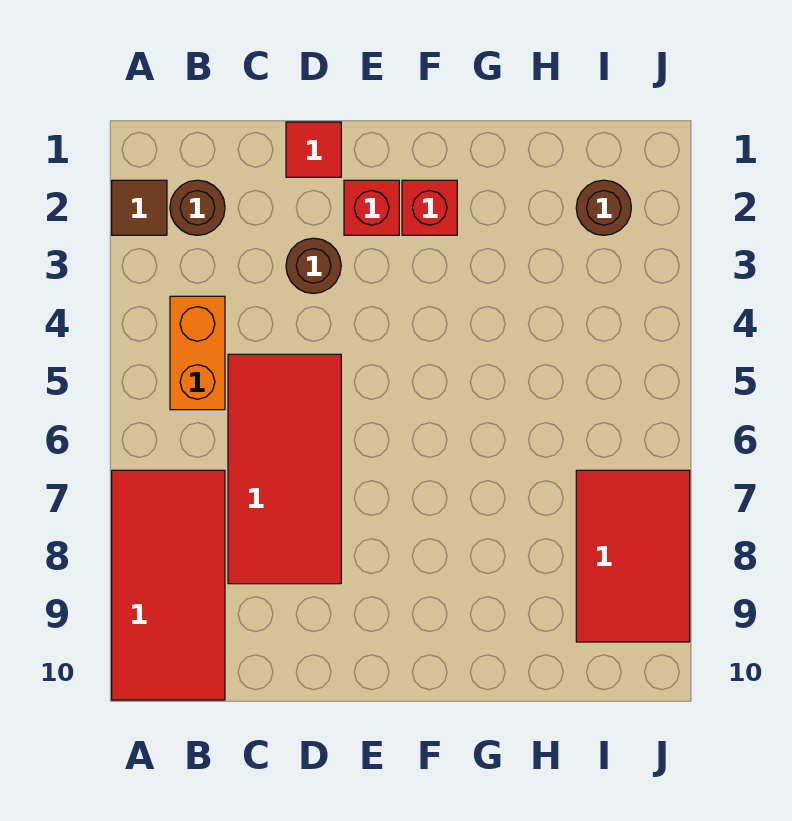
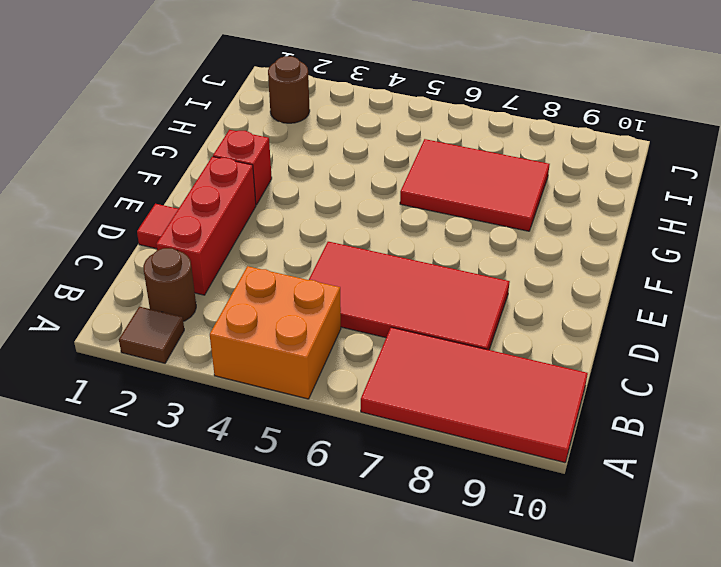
orange brick B4:B5 level 1 -> orange brick A4:B5 level 1
brown round brick D3 level 1 -> none
red brick E2 level 1 -> red brick C2:E2 level 1
red tile I7:J9 level 1 -> red tile G6:H8 level 1

